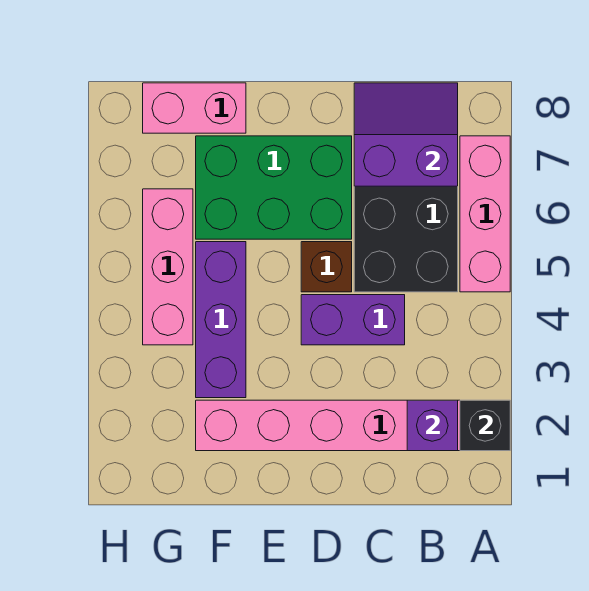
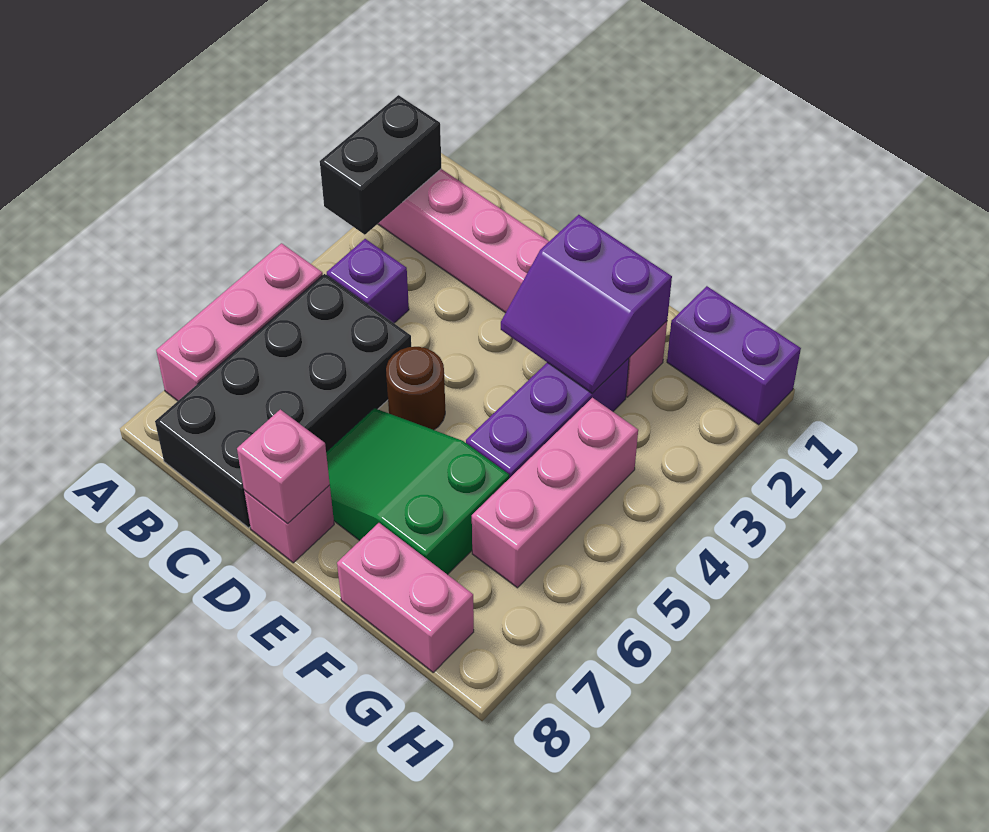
black brick A2 level 2 -> black brick A2:A3 level 2
purple brick B2 level 2 -> purple brick B4 level 1
purple slope B7:C8 level 2 top 7 -> purple slope E2:F3 level 2 top 2
purple brick C4:D4 level 1 -> purple brick G1:H1 level 1
brown brick D5 level 1 -> brown round brick D5 level 1
green brick D6:F7 level 1 -> green slope D6:F7 level 1 top F
none -> pink brick D8 level 1
none -> pink brick D8 level 2

